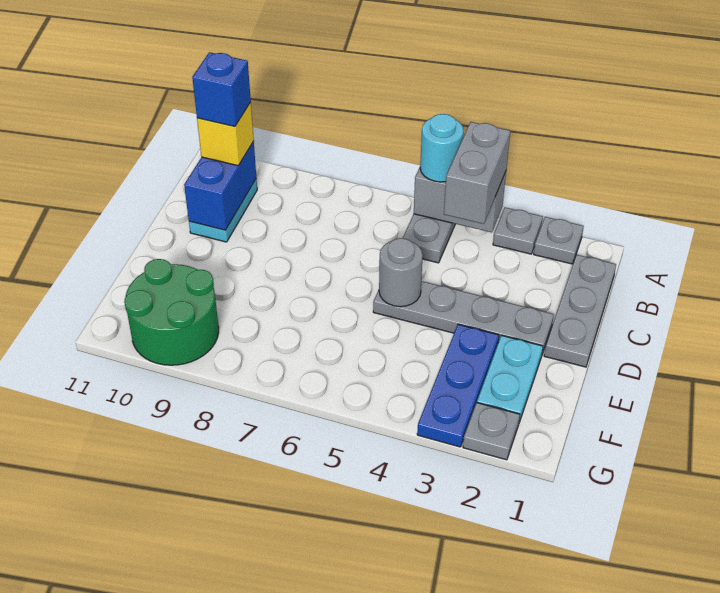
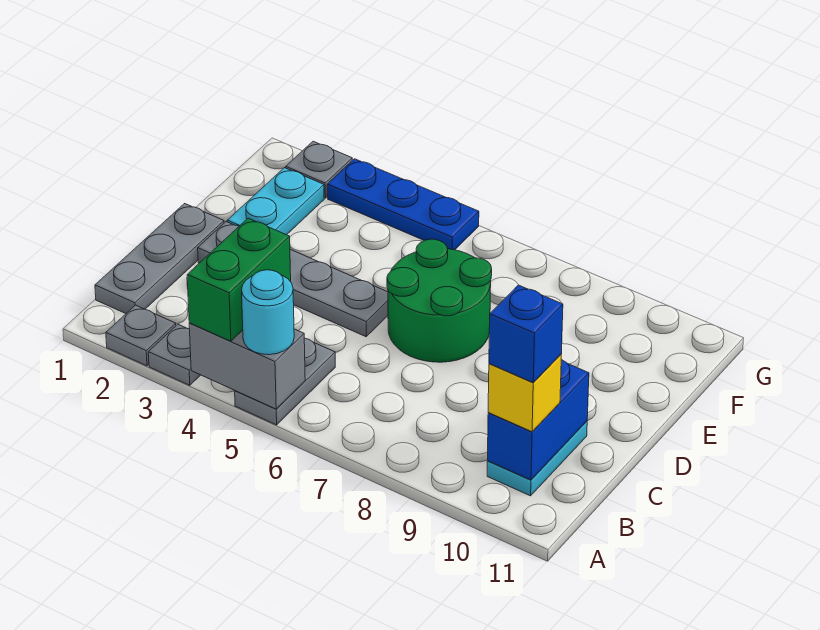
grey brick A4:B4 level 3 -> green brick A4:B4 level 3
grey round brick D5 level 2 -> none
blue plate E3:G3 level 1 -> blue plate G3:G5 level 1
green round brick F9:G10 level 1 -> green round brick D6:E7 level 1

